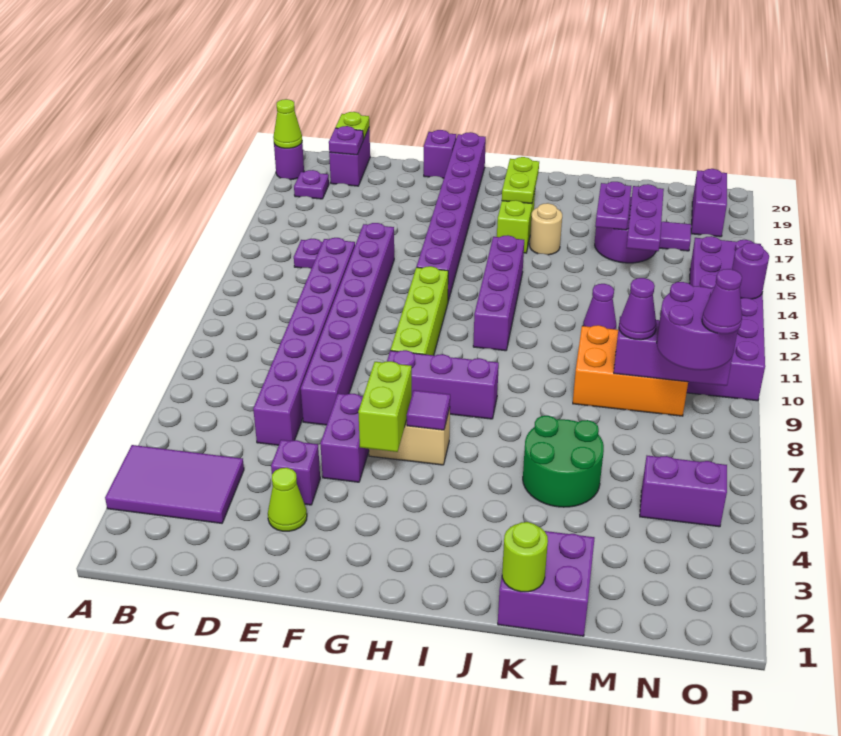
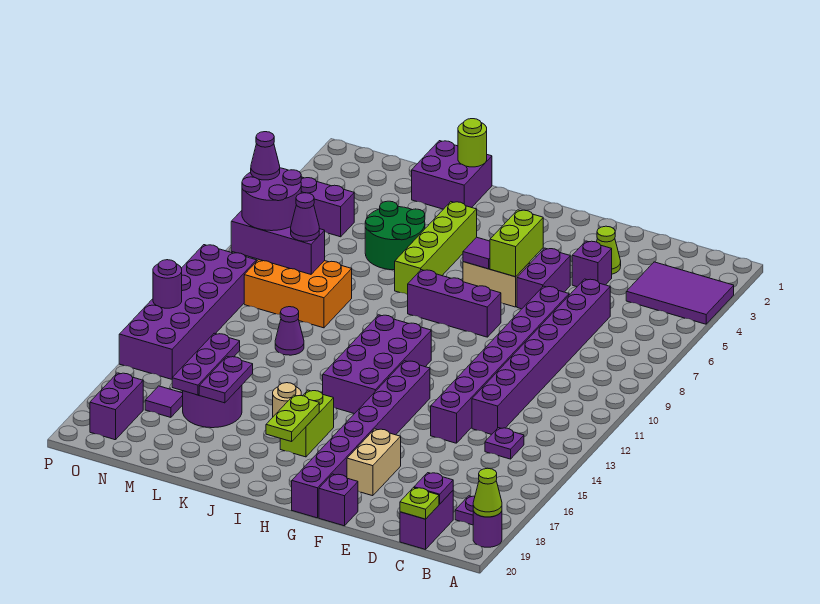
none -> tan brick F17:F18 level 1
lime brick G9:G12 level 1 -> lime brick J4:J7 level 1
purple brick I11:I14 level 1 -> purple brick H11:I14 level 1

